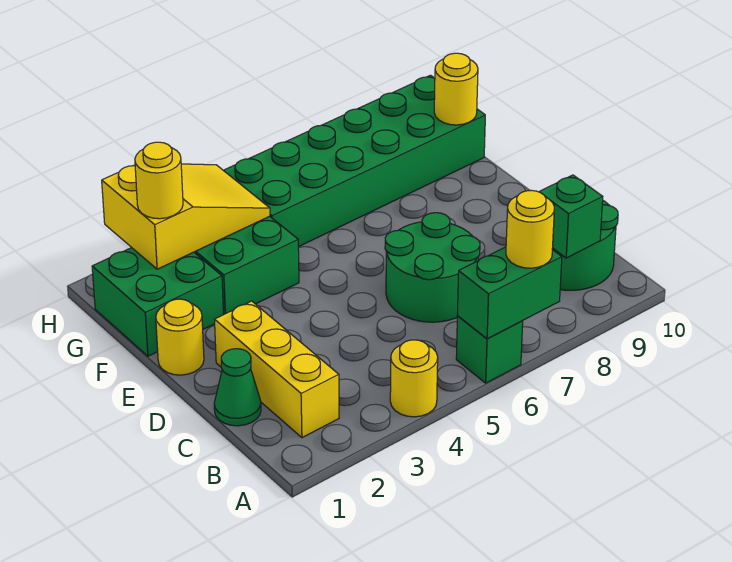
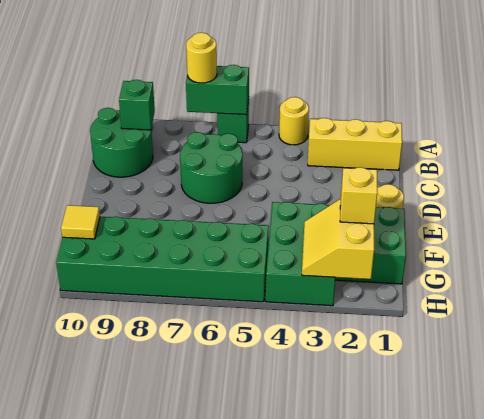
yellow brick B2:D2 level 1 -> yellow brick B1:B3 level 1
green cone C1 level 1 -> none
yellow slope G2:H4 level 2 top 2 -> yellow slope G2:H3 level 2 top 2
yellow round brick G2 level 3 -> yellow brick G2 level 3
yellow round brick G10 level 2 -> yellow tile G10 level 2

